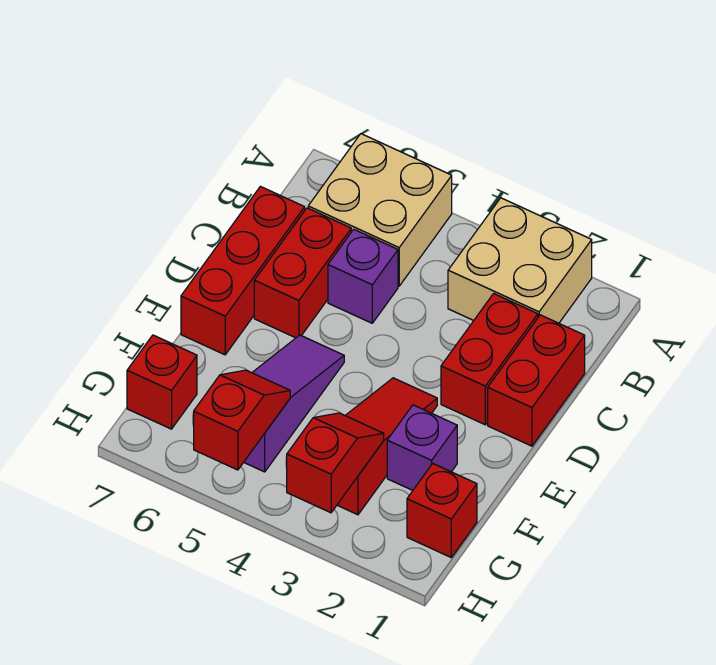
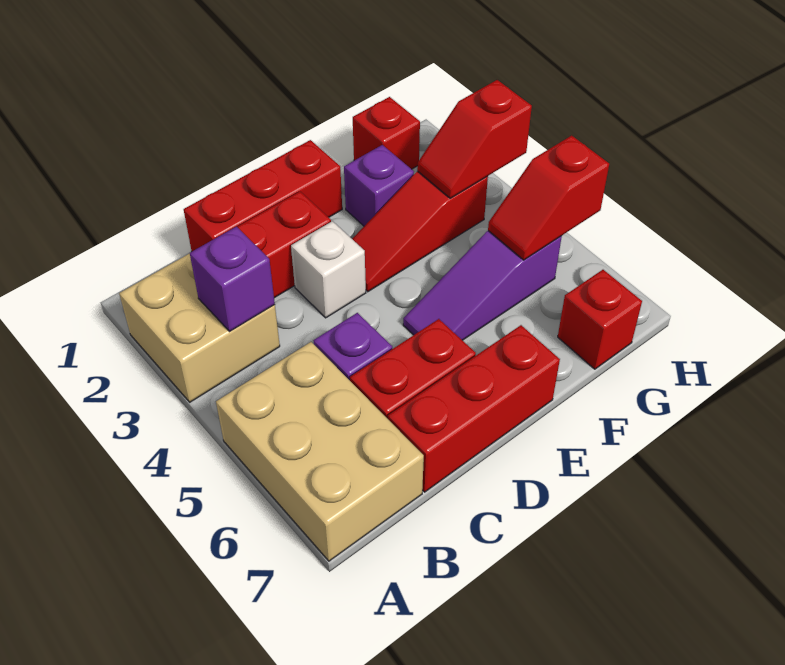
tan brick A5:B6 level 1 -> tan brick A5:B7 level 1
none -> purple brick B3 level 2
red brick C1:D1 level 1 -> red brick C1:E1 level 1
none -> white brick D3 level 1

